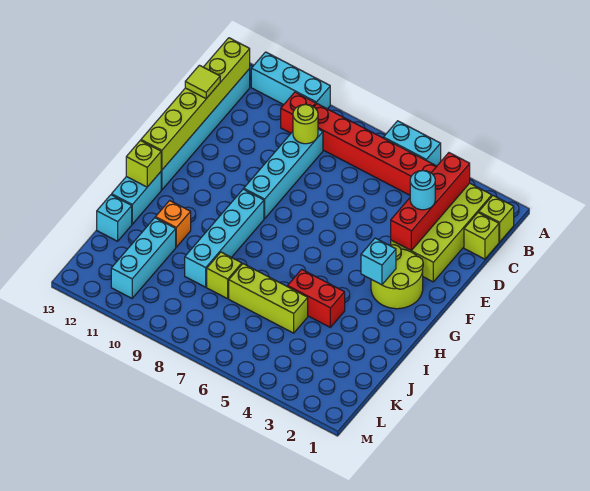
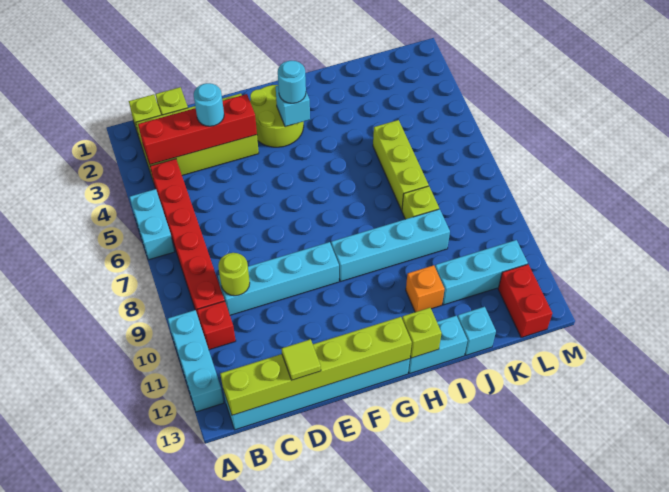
none -> cyan round brick G3 level 3
red brick I4:I5 level 1 -> red brick L12:L13 level 1

